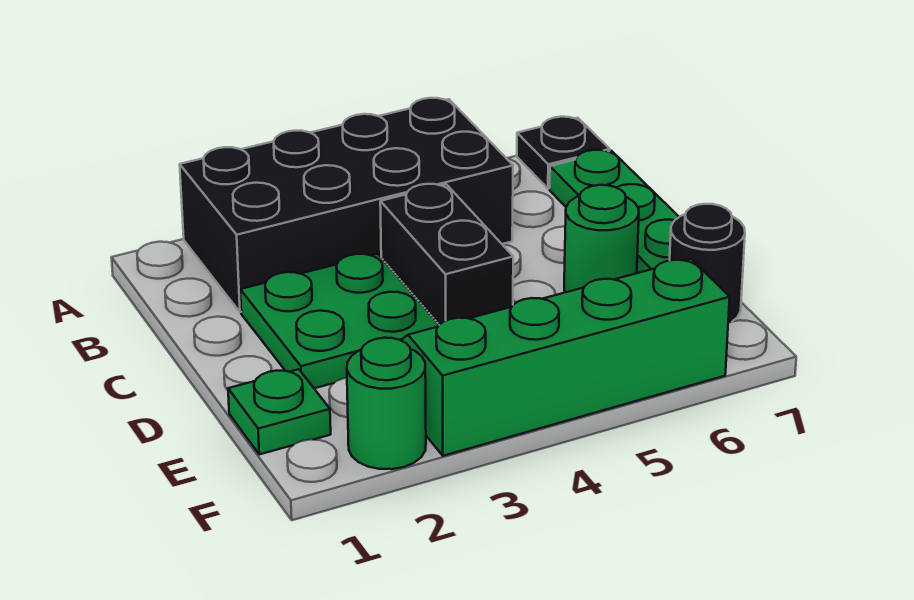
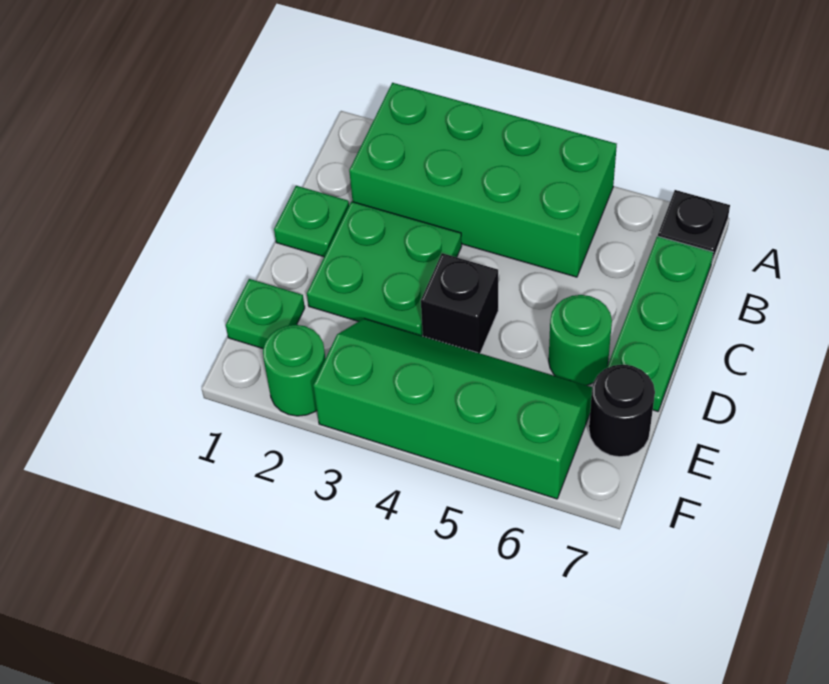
black brick A2:B5 level 1 -> green brick A2:B5 level 1
none -> green plate C1 level 1
black brick C4:D4 level 1 -> black brick D4 level 1

